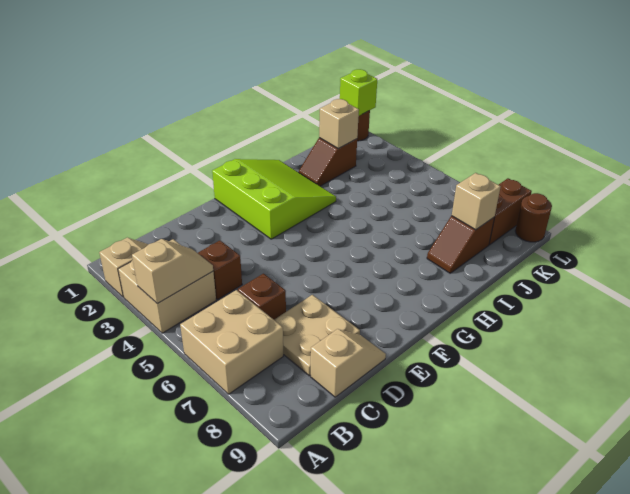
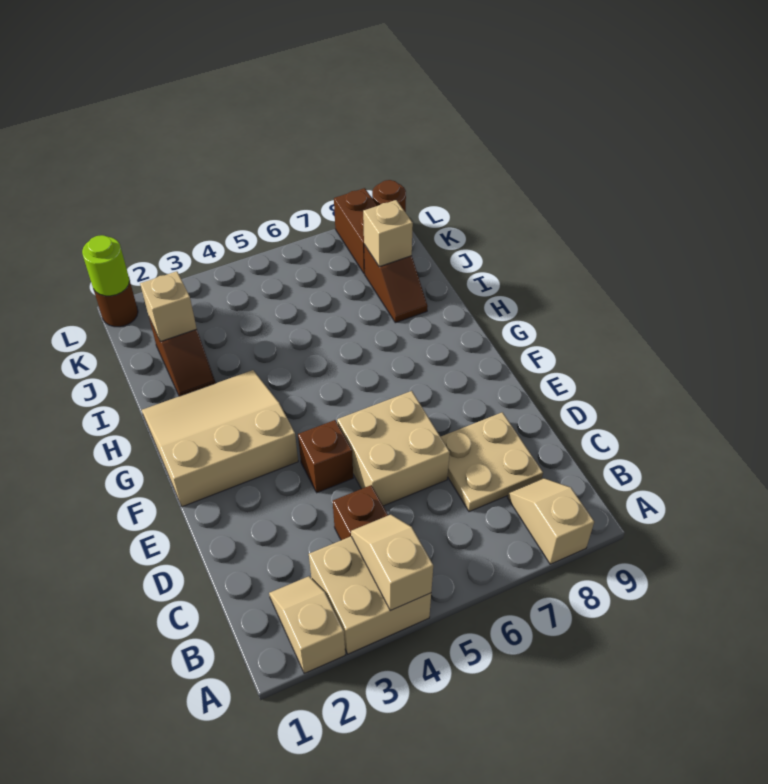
tan brick A6:B7 level 1 -> tan brick D5:E6 level 1
brown brick C6 level 1 -> brown brick E4 level 1
tan slope C9:D9 level 1 top C -> tan slope A8:B8 level 1 top A
lime slope F1:H3 level 1 top F -> tan slope F1:H3 level 1 top F
lime brick L1 level 2 -> lime round brick L1 level 2

